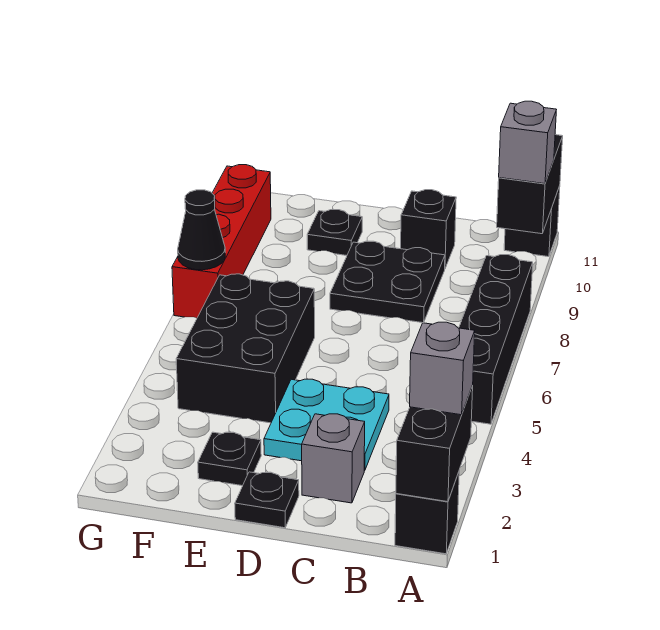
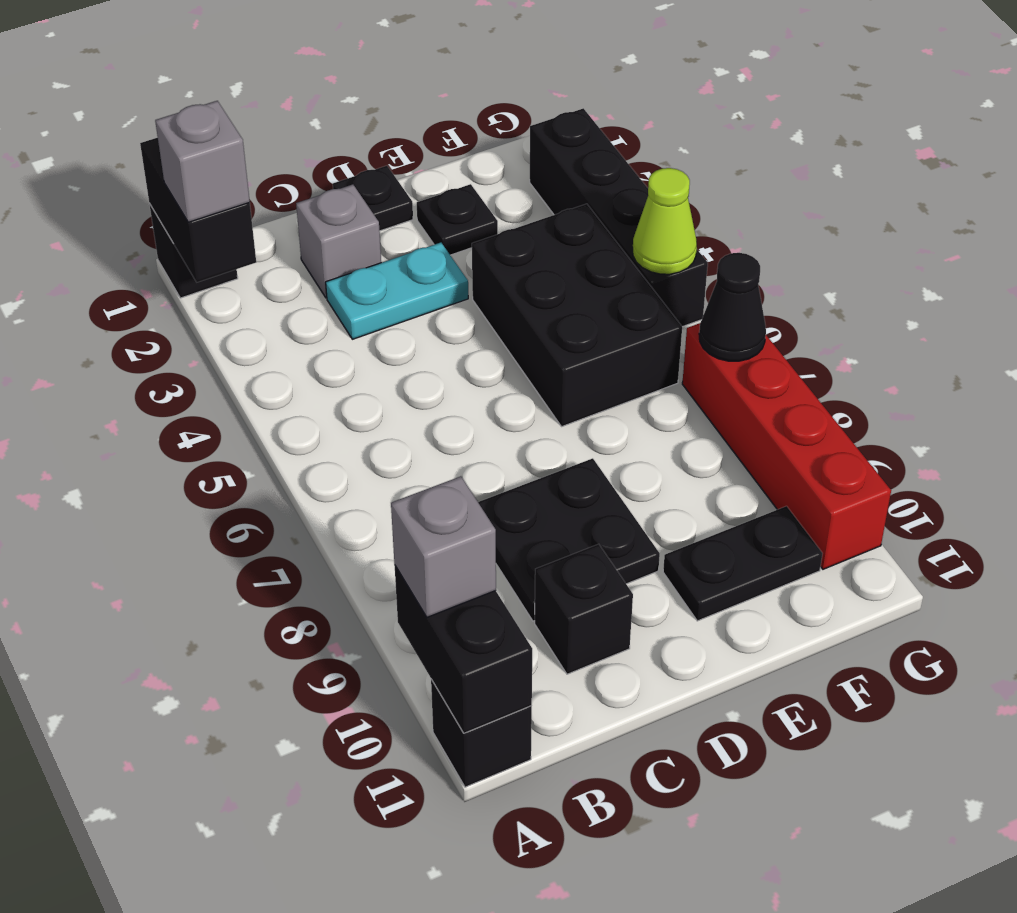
black brick A5:A8 level 1 -> black brick G2:G5 level 1
cyan plate C3:D4 level 1 -> cyan plate C3:D3 level 1
black plate E10 level 1 -> black plate E10:F10 level 1
none -> lime cone G5 level 2

